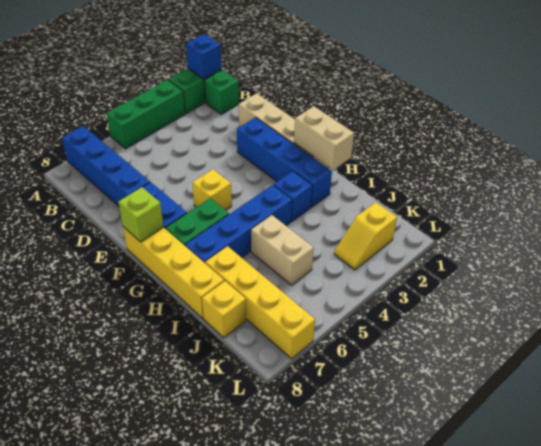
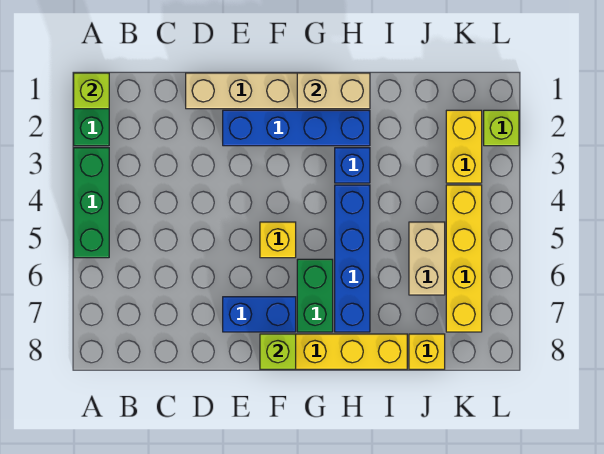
blue brick A1 level 2 -> lime brick A1 level 2
blue brick A7:D7 level 1 -> none
green brick B1 level 1 -> none
tan brick I5:J5 level 1 -> tan brick J5:J6 level 1
yellow brick I7:L7 level 1 -> yellow brick K4:K7 level 1
yellow slope K2:K3 level 1 top 2 -> yellow brick K2:K3 level 1
none -> lime brick L2 level 1

